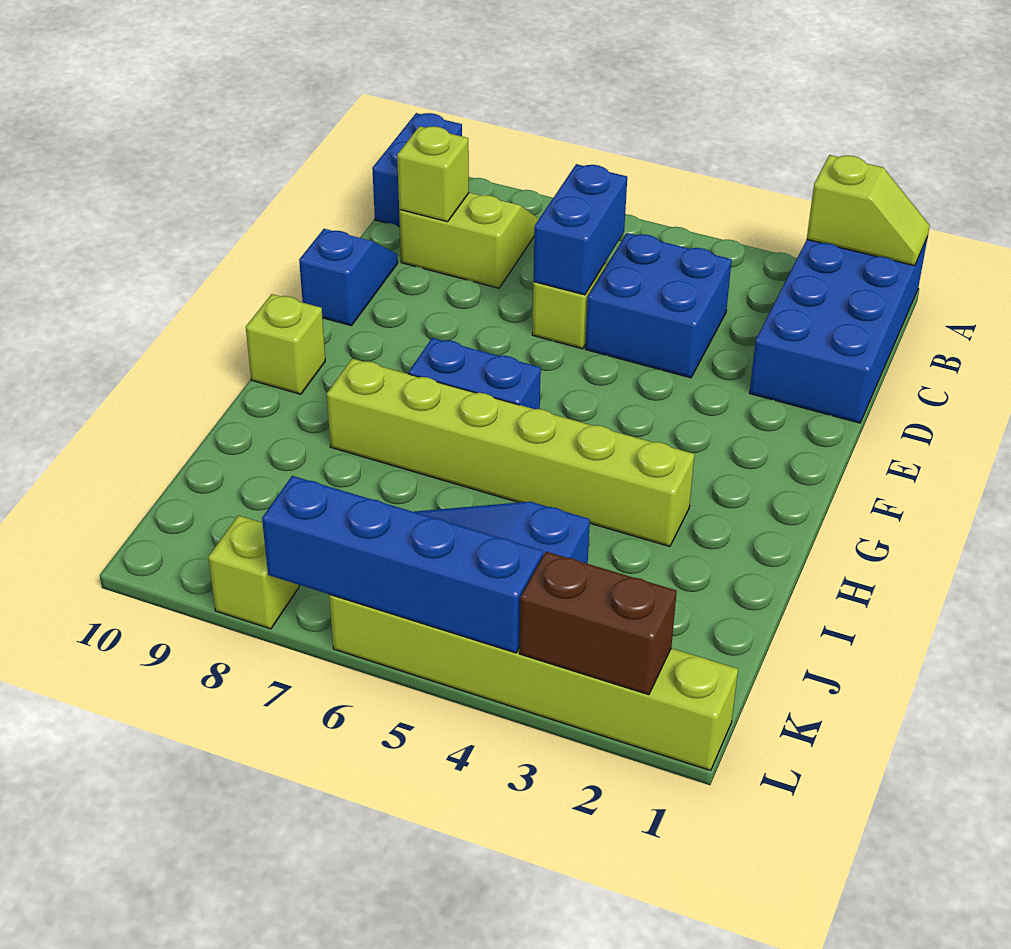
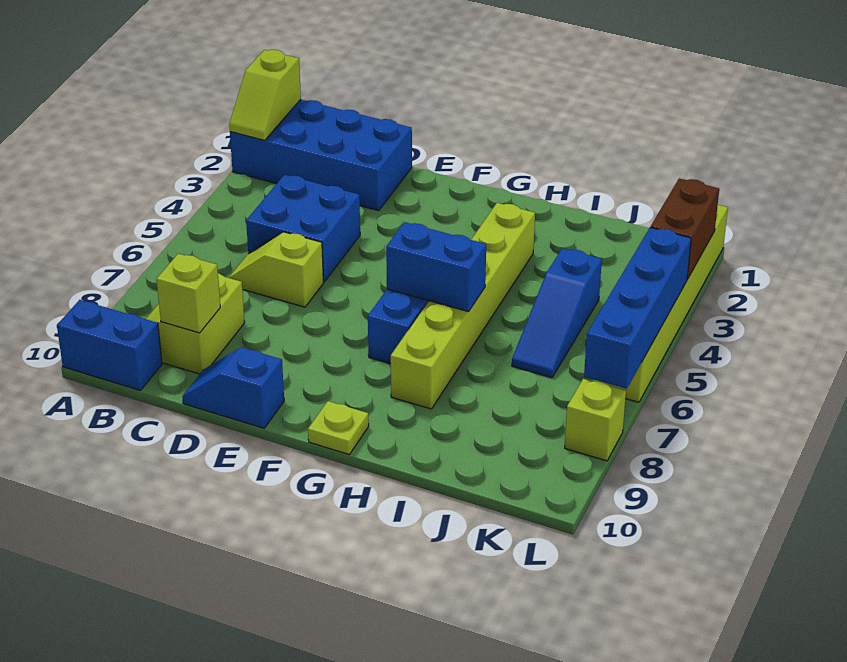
lime slope A1:A2 level 2 top 2 -> lime slope A1:A2 level 2 top 1
blue brick C6:D6 level 2 -> blue brick G6:H6 level 2
lime brick G10 level 1 -> lime plate G10 level 1

